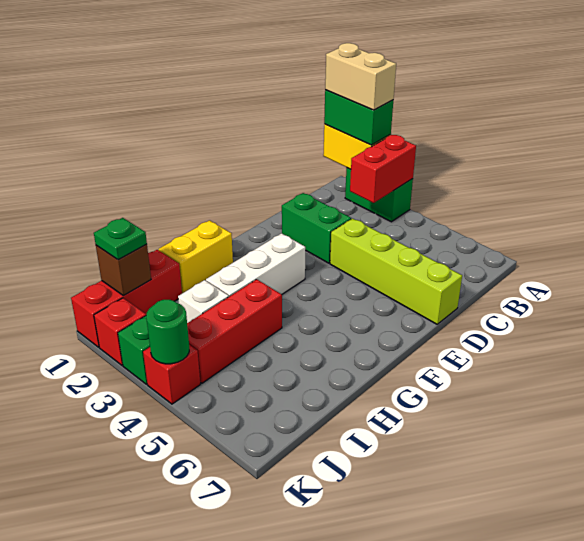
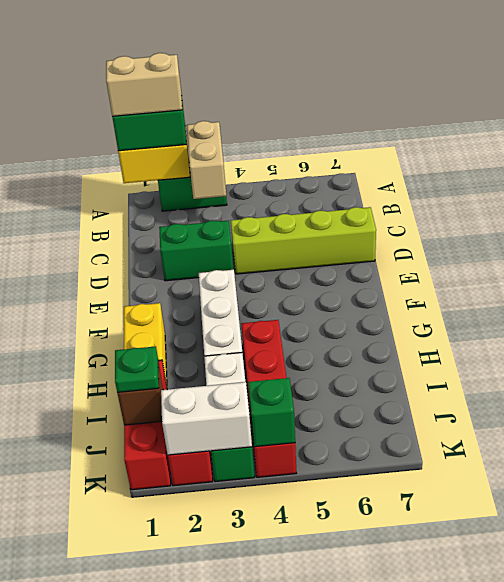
red brick A3:B3 level 2 -> tan brick A3:B3 level 2
none -> white brick K2:K3 level 2
green round brick K4 level 2 -> green brick K4 level 2

